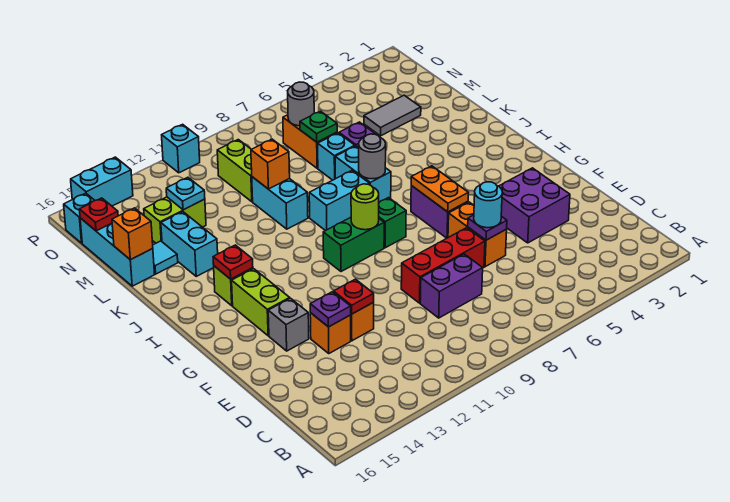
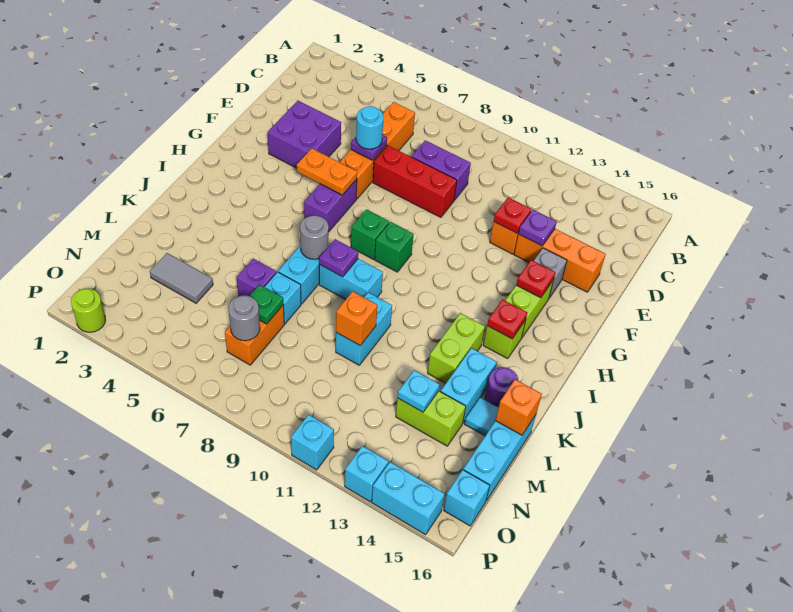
orange brick E6:F6 level 1 -> orange brick C6:F6 level 1
orange brick E13 level 1 -> orange brick E13:E15 level 1
orange plate G6:H6 level 2 -> orange plate G5:G6 level 2
green brick H9:H10 level 1 -> green brick H9 level 1
lime round brick H9 level 2 -> lime round brick P2 level 1
none -> purple plate J8 level 2
none -> purple round brick K15 level 1
lime brick M10:N10 level 1 -> lime brick J13:K13 level 1
red plate N16 level 2 -> red plate G14 level 2
none -> cyan brick P13 level 1

